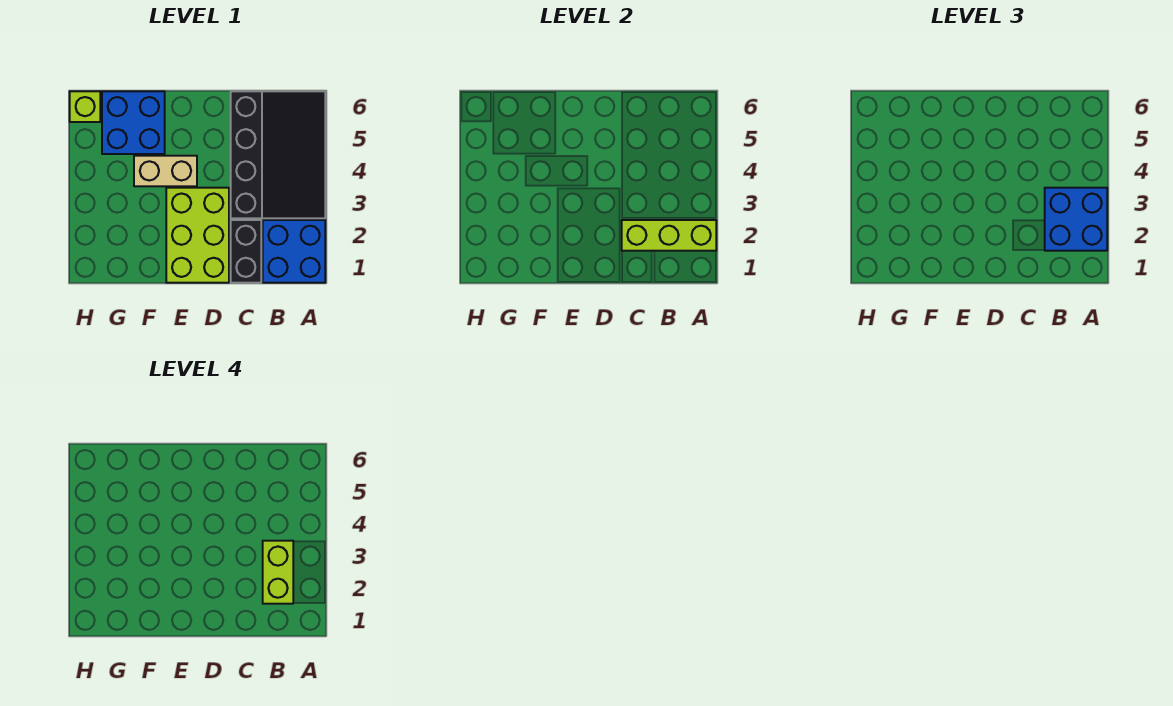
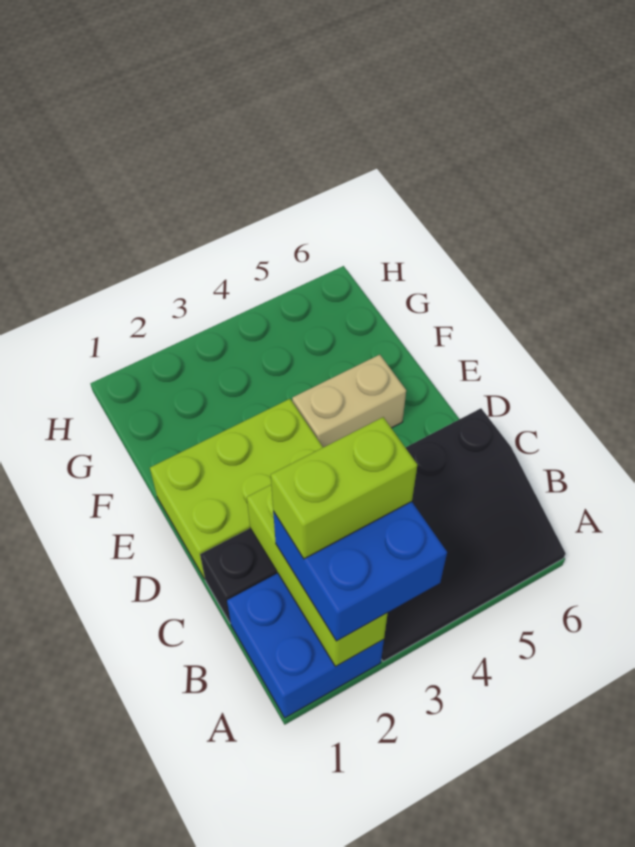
tan brick E4:F4 level 1 -> tan brick E4:E5 level 1
blue brick F5:G6 level 1 -> none
lime brick H6 level 1 -> none

